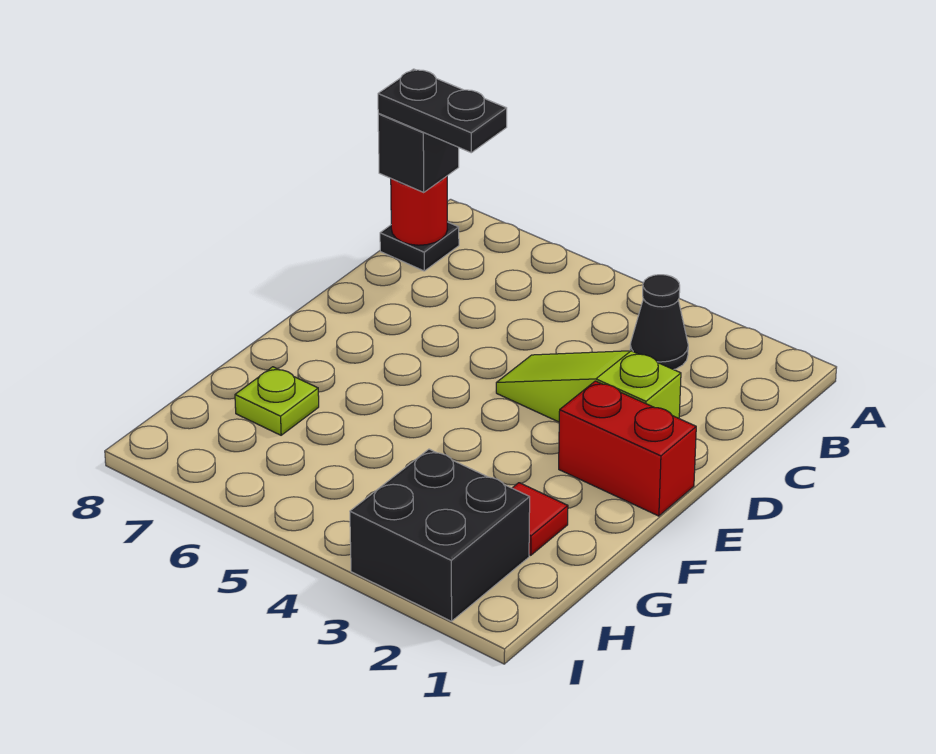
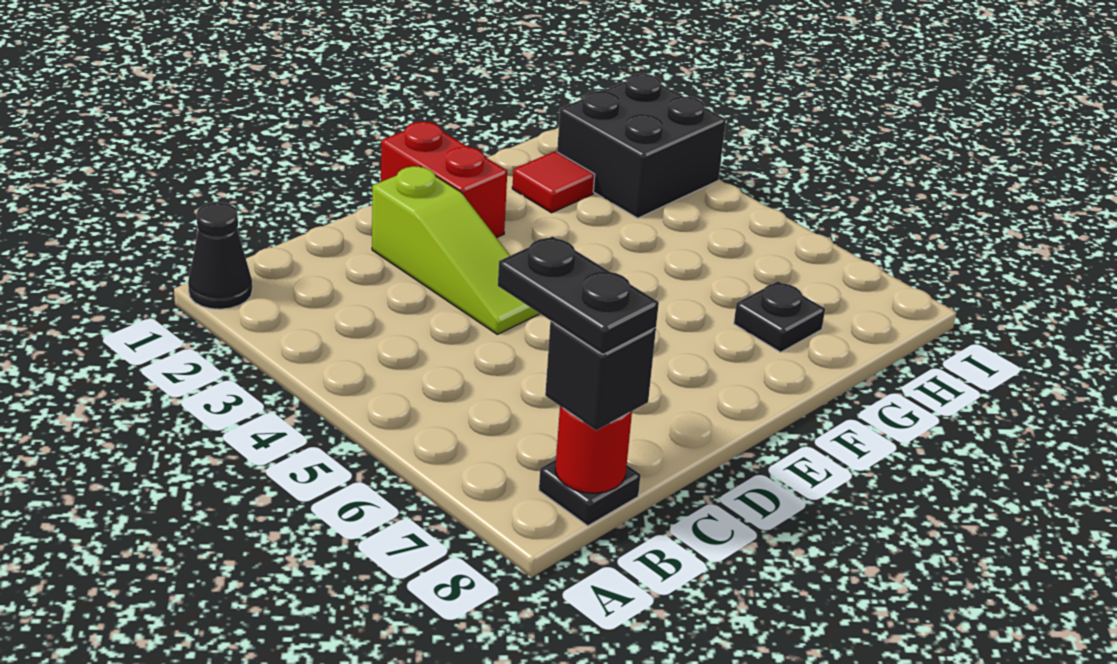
black cone B3 level 1 -> black cone A1 level 1
lime plate G7 level 1 -> black plate G7 level 1

